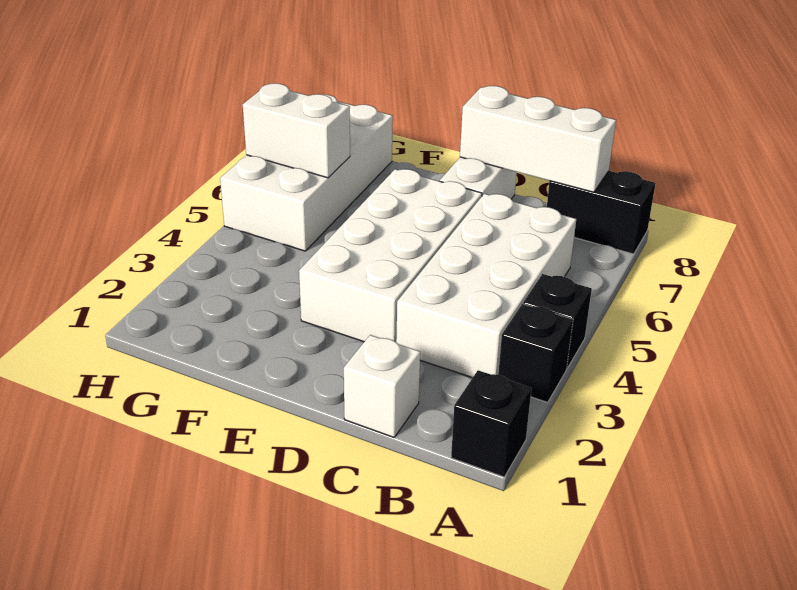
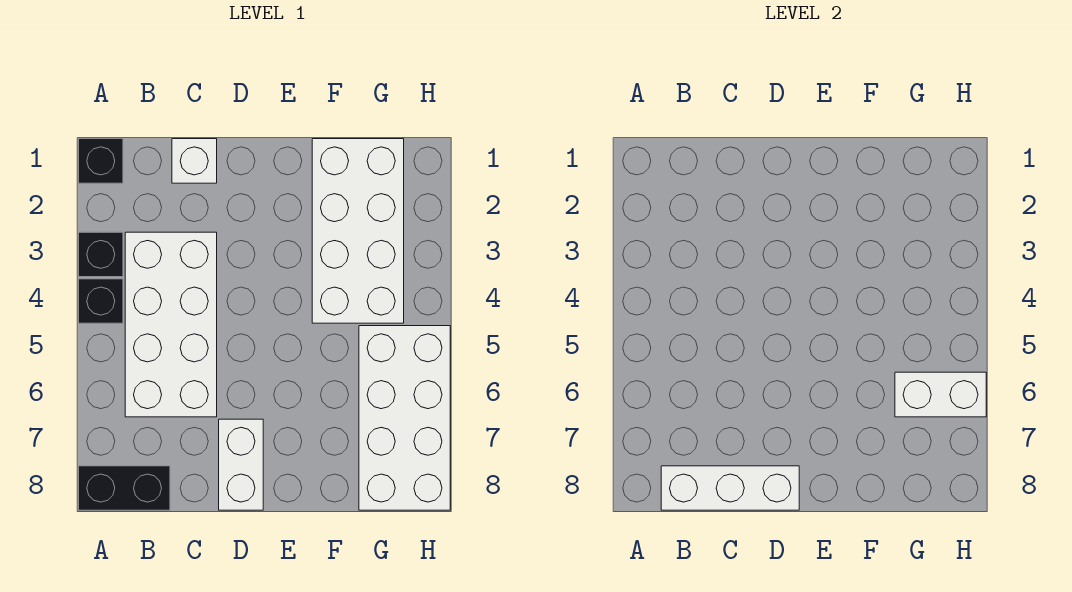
white brick D3:E6 level 1 -> white brick F1:G4 level 1

